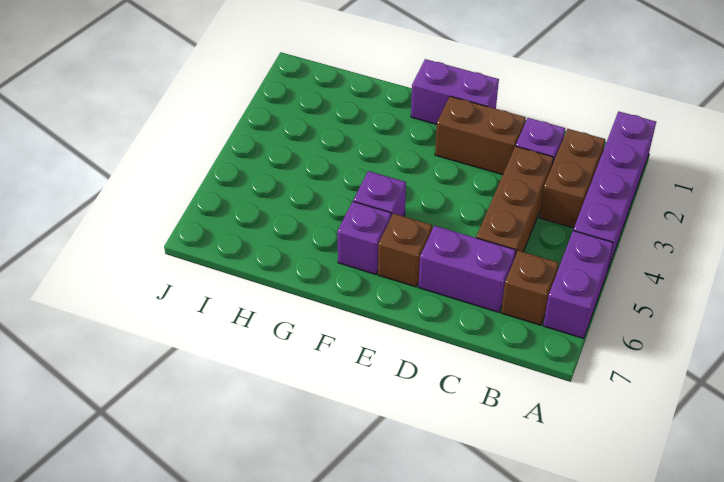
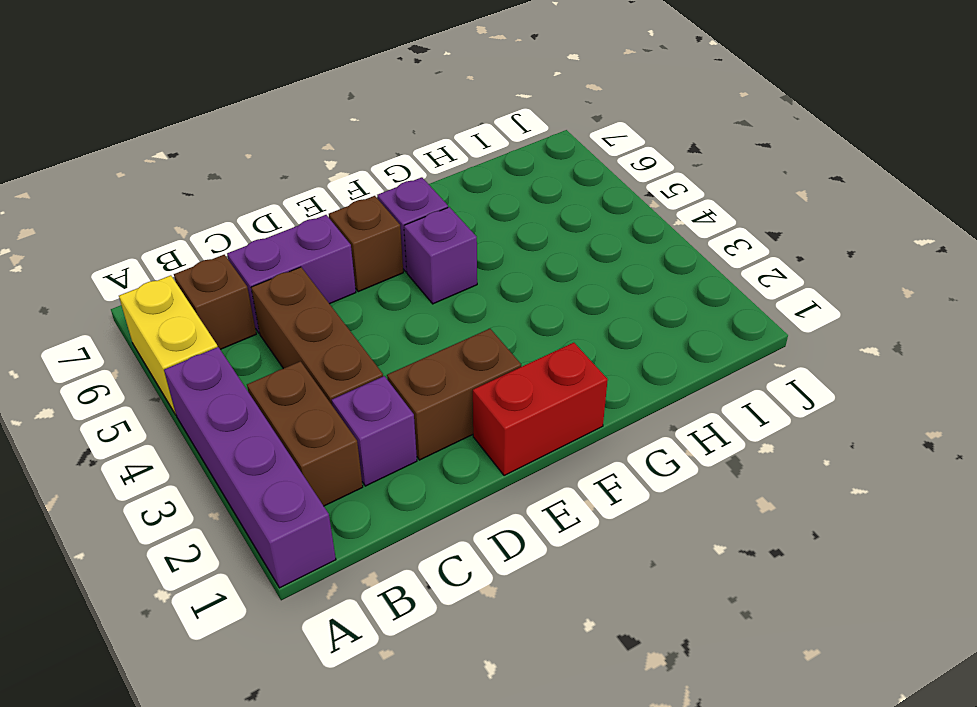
purple brick A5:A6 level 1 -> yellow brick A5:A6 level 1
purple brick E1:F1 level 1 -> red brick E1:F1 level 1

